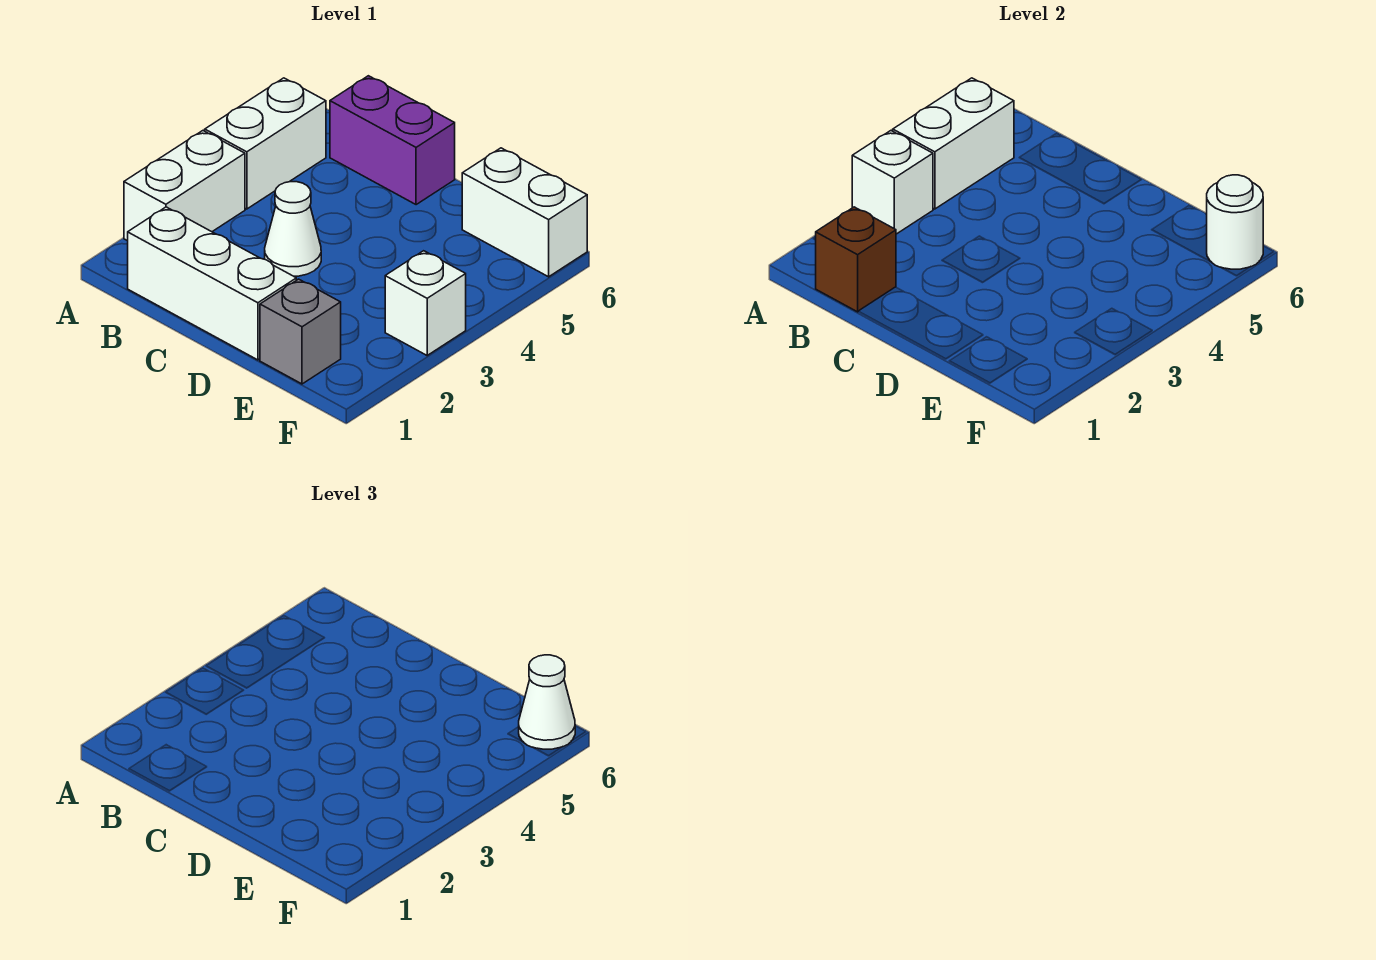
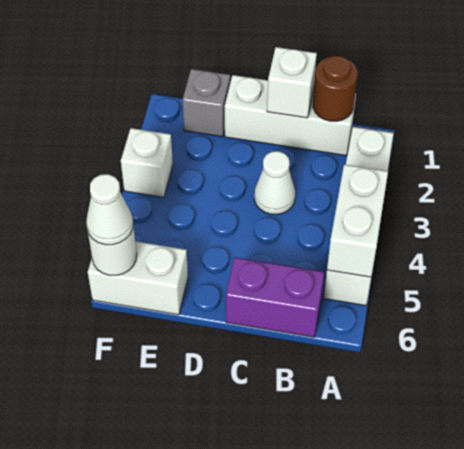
white brick A3 level 2 -> white brick C1 level 2
brown brick B1 level 2 -> brown round brick B1 level 2

